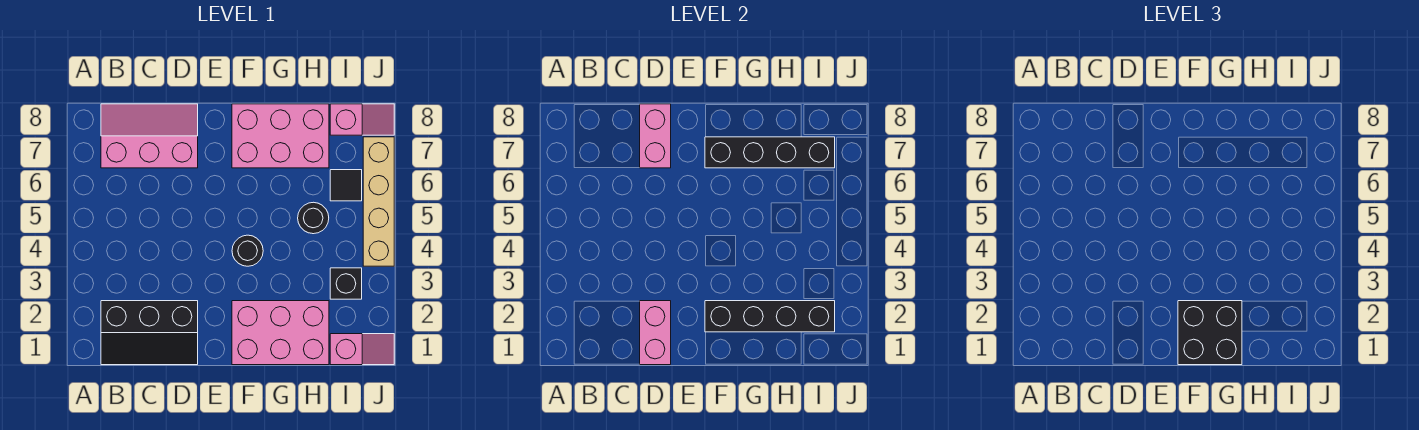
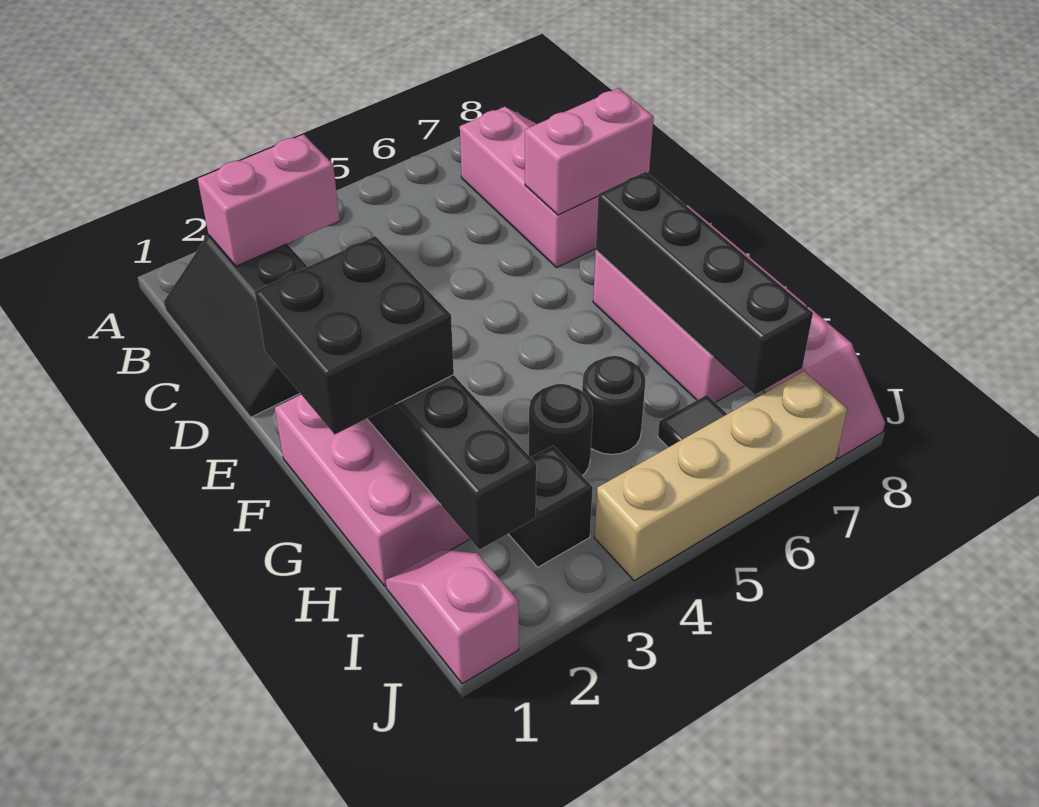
pink brick D1:D2 level 2 -> pink brick B2:B3 level 2
black round brick F4 level 1 -> black round brick H4 level 1
pink slope I1:J1 level 1 top I -> pink slope I1:J1 level 1 top J

